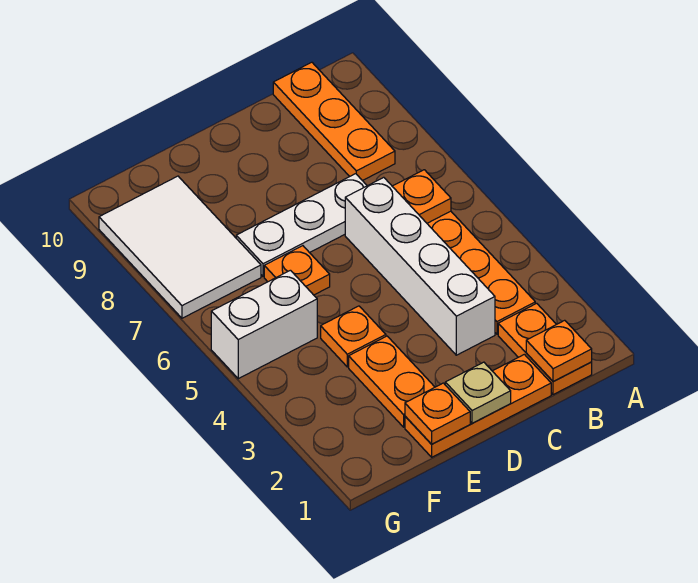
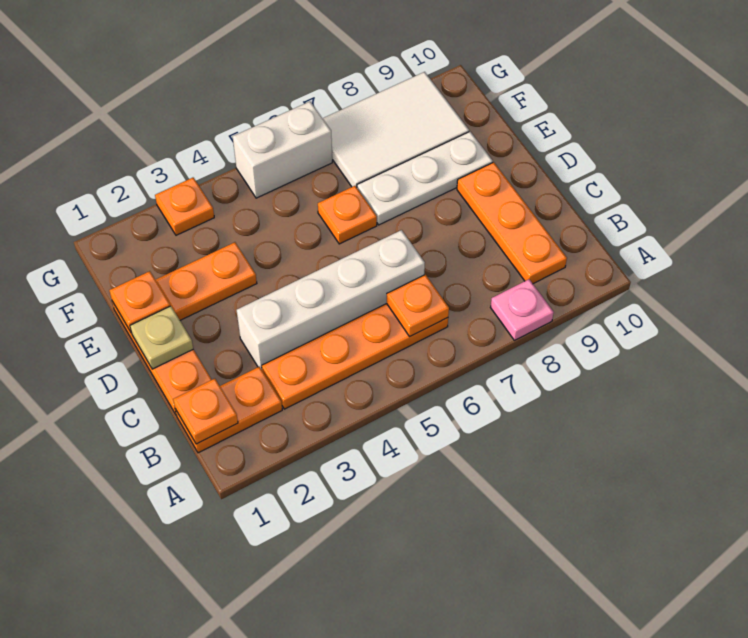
none -> pink plate A8 level 1
orange plate B8:B10 level 1 -> orange plate B9:D9 level 1
white plate C7:E7 level 1 -> white plate E7:E9 level 1
orange plate E4 level 1 -> orange plate G3 level 1
white brick F5:G5 level 1 -> white brick G5:G6 level 1

